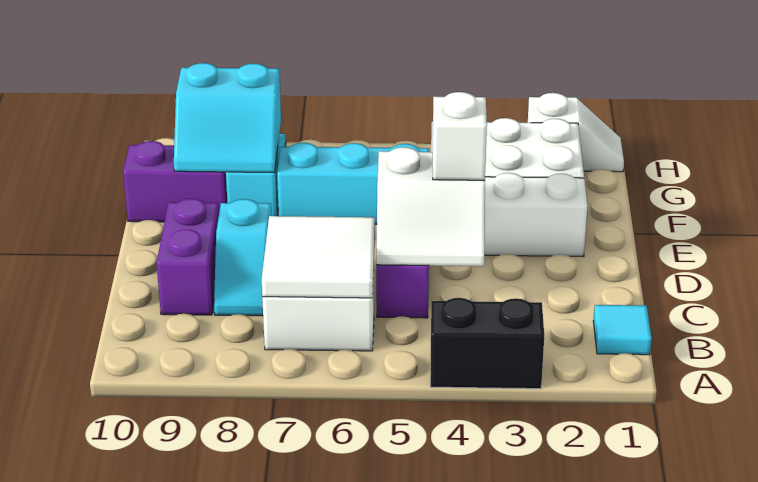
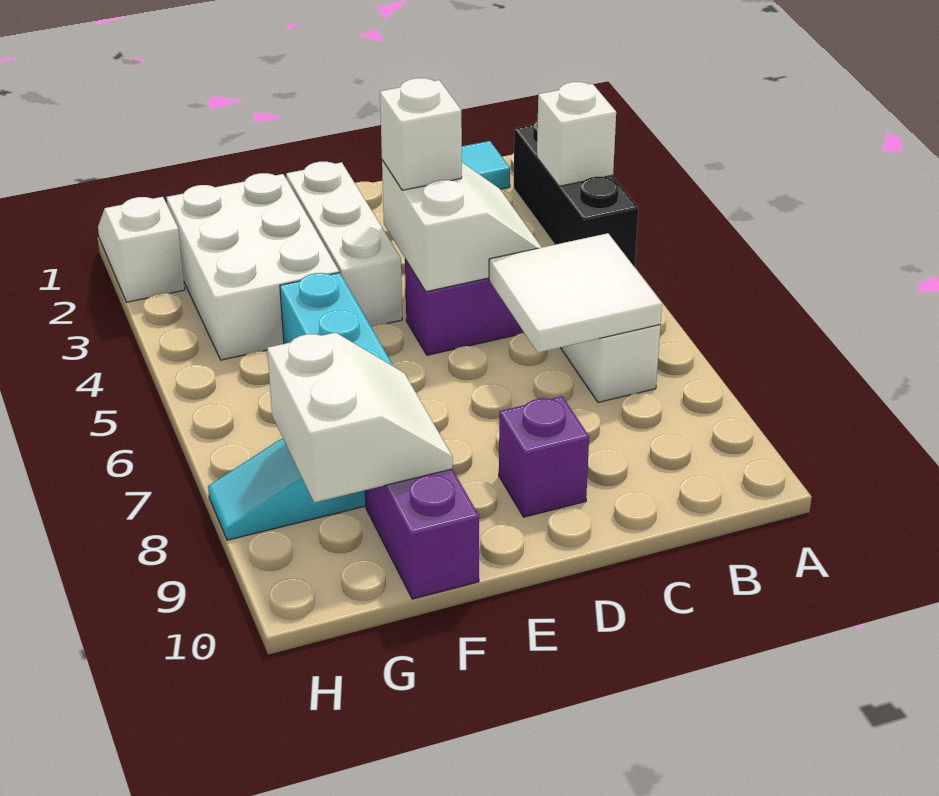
black brick A3:A4 level 1 -> black brick A2:A4 level 1
none -> white brick A3 level 2
cyan slope C8:D8 level 1 top D -> none
purple brick C9:D9 level 1 -> purple brick D9 level 1
cyan slope F8:G9 level 2 top G -> white slope F8:G9 level 2 top G

